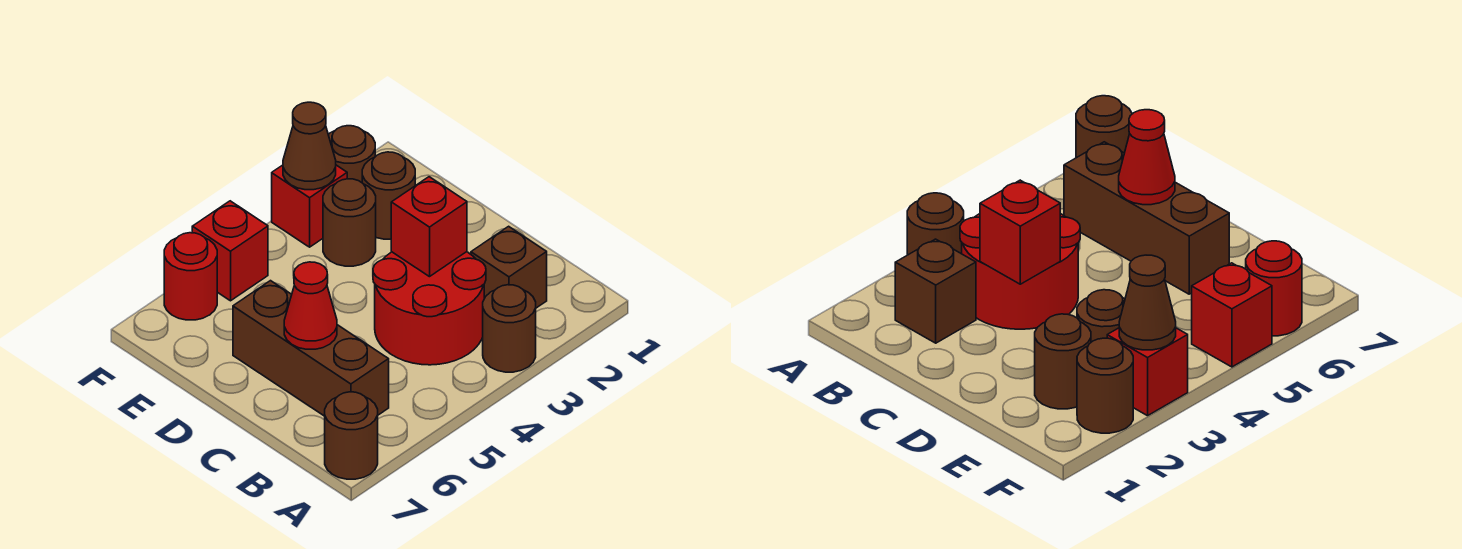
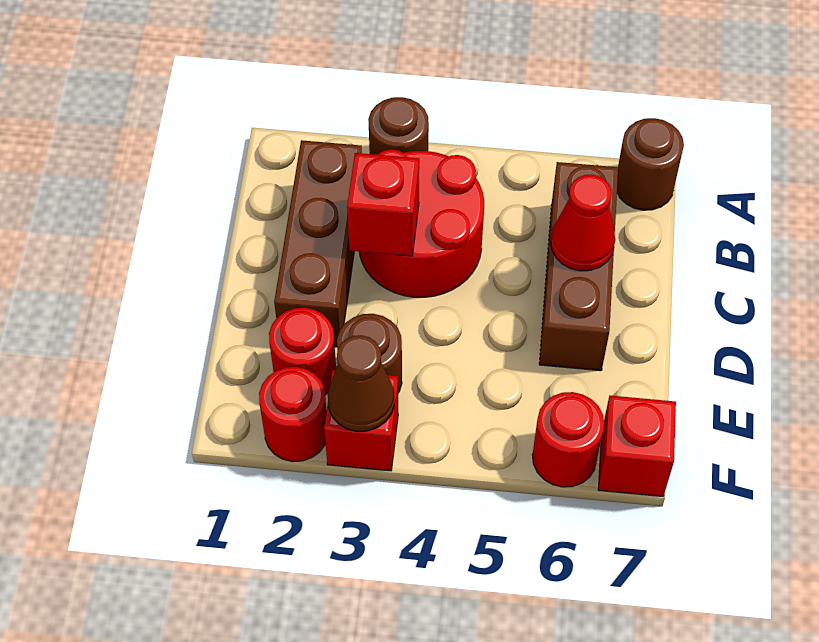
brown brick B2 level 1 -> brown brick B2:D2 level 1
brown round brick E2 level 1 -> red round brick E2 level 1
brown round brick F2 level 1 -> red round brick F2 level 1
red brick F5 level 1 -> red brick F7 level 1

